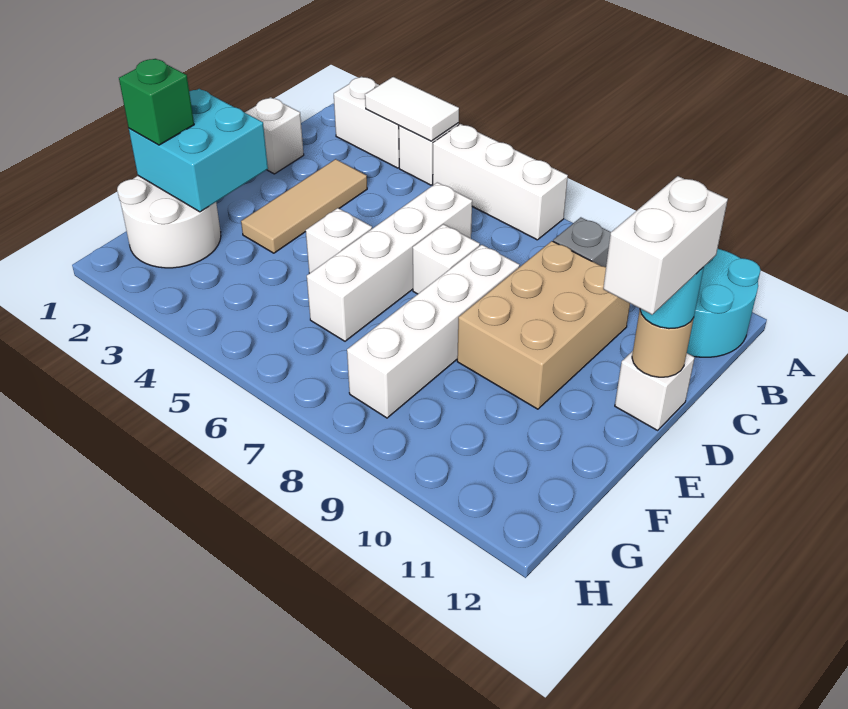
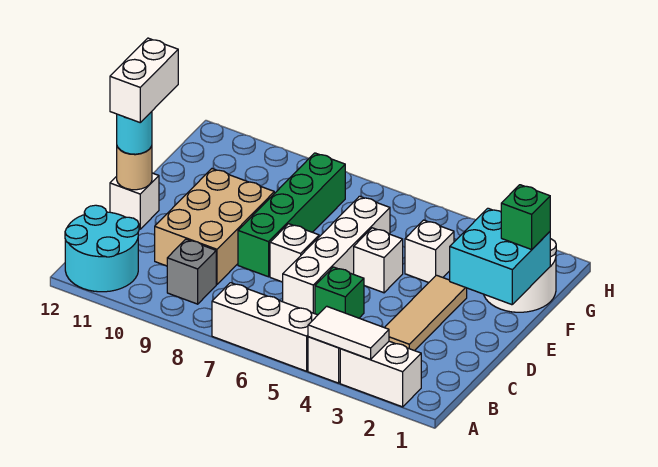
white brick C1 level 1 -> white brick F4 level 1
none -> green brick C5 level 1
white brick D8:G8 level 1 -> green brick D8:G8 level 1

